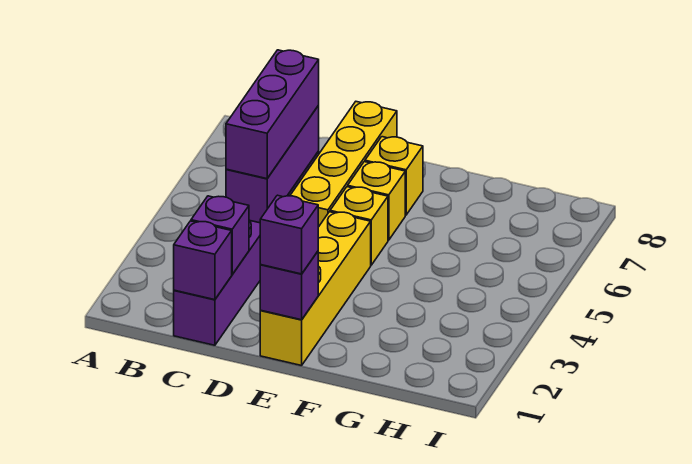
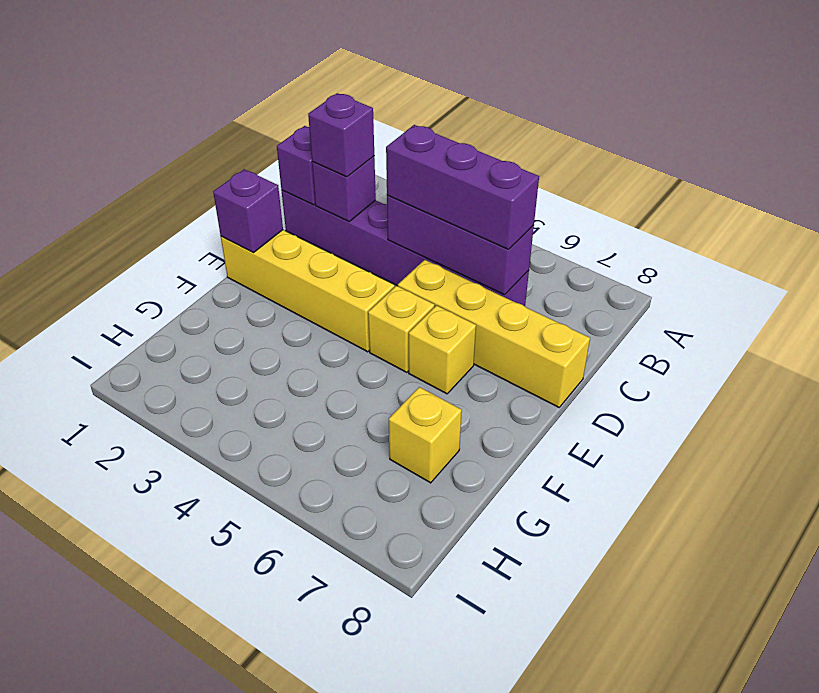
purple brick E1 level 3 -> purple brick C2 level 3
yellow brick E7 level 1 -> yellow brick G7 level 1

